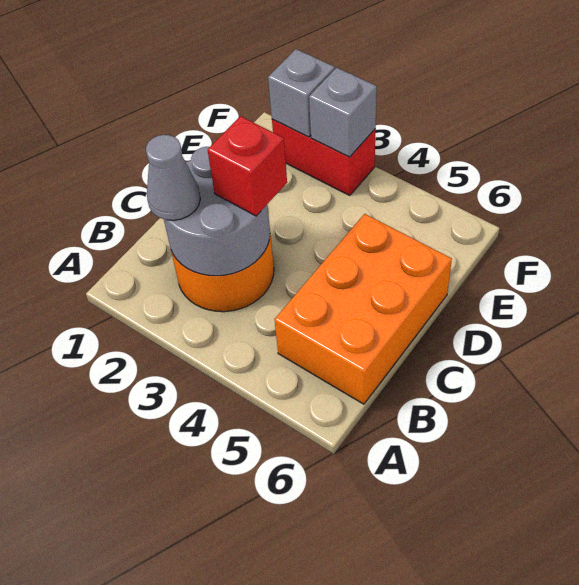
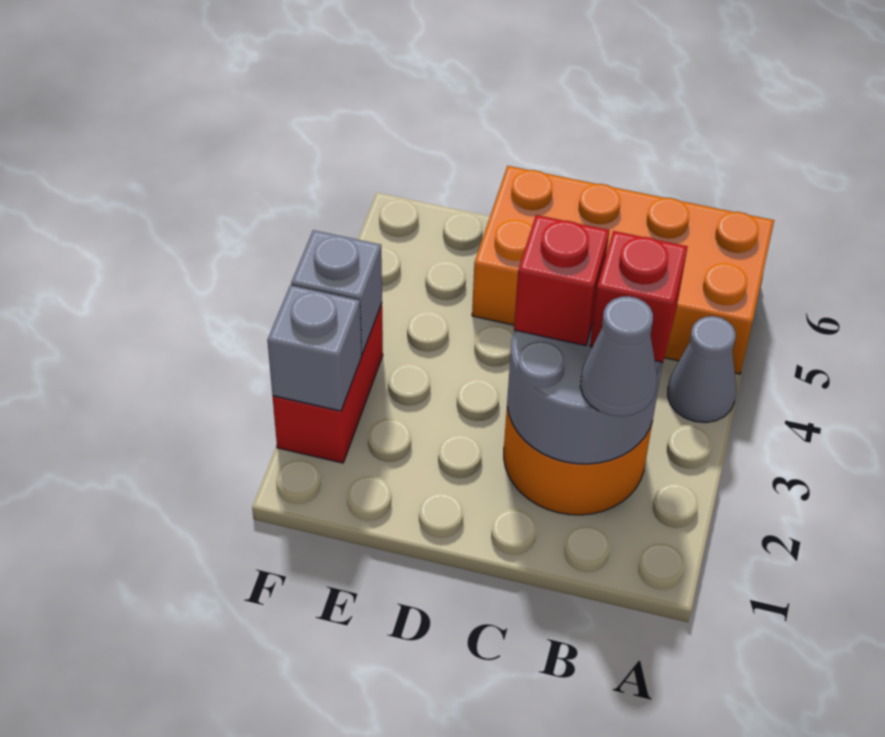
none -> grey cone A4 level 1
none -> red brick B3 level 3
orange brick B5:D6 level 1 -> orange brick A5:D6 level 1

